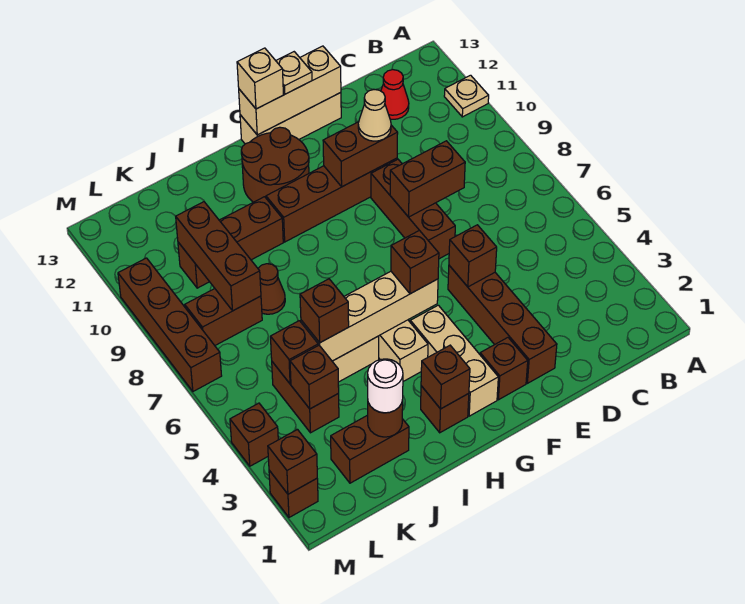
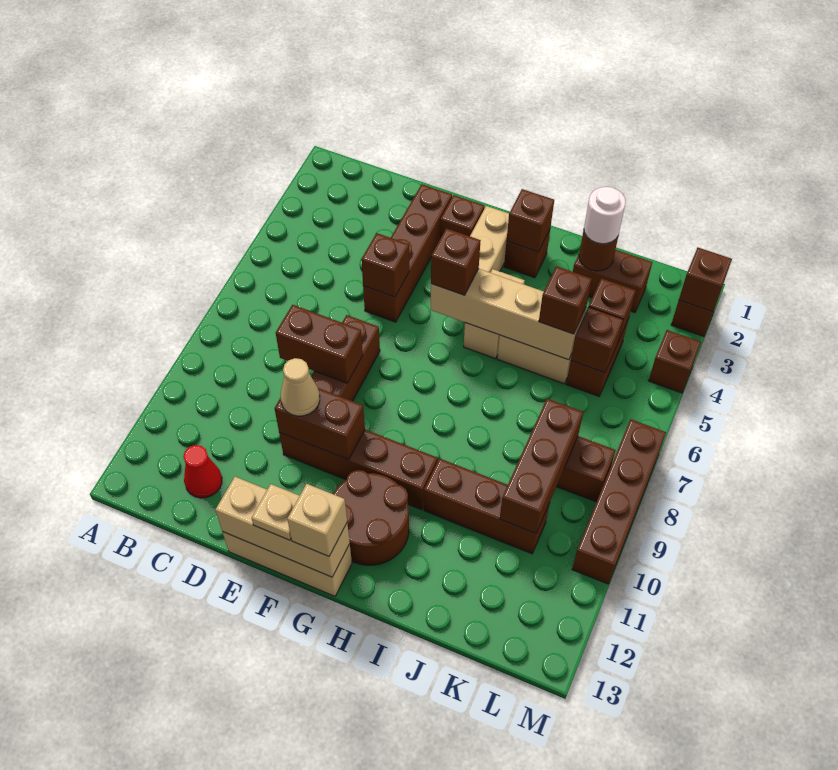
tan plate A11 level 1 -> none
brown cone J8 level 1 -> none

